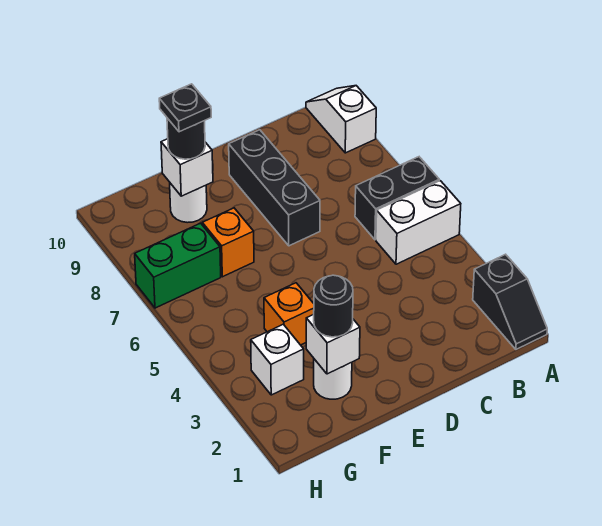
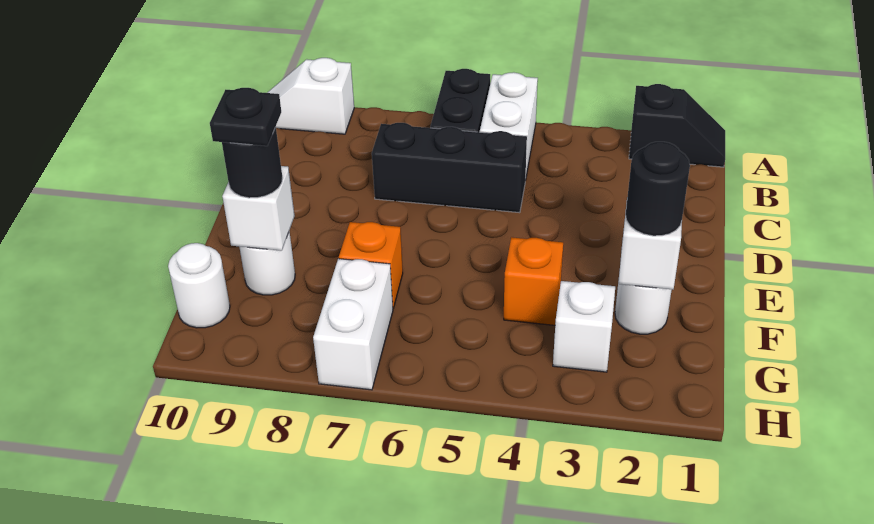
black brick D7:D9 level 1 -> black brick C5:C7 level 1
green brick G7:H7 level 1 -> white brick G7:H7 level 1
none -> white round brick G10 level 1

